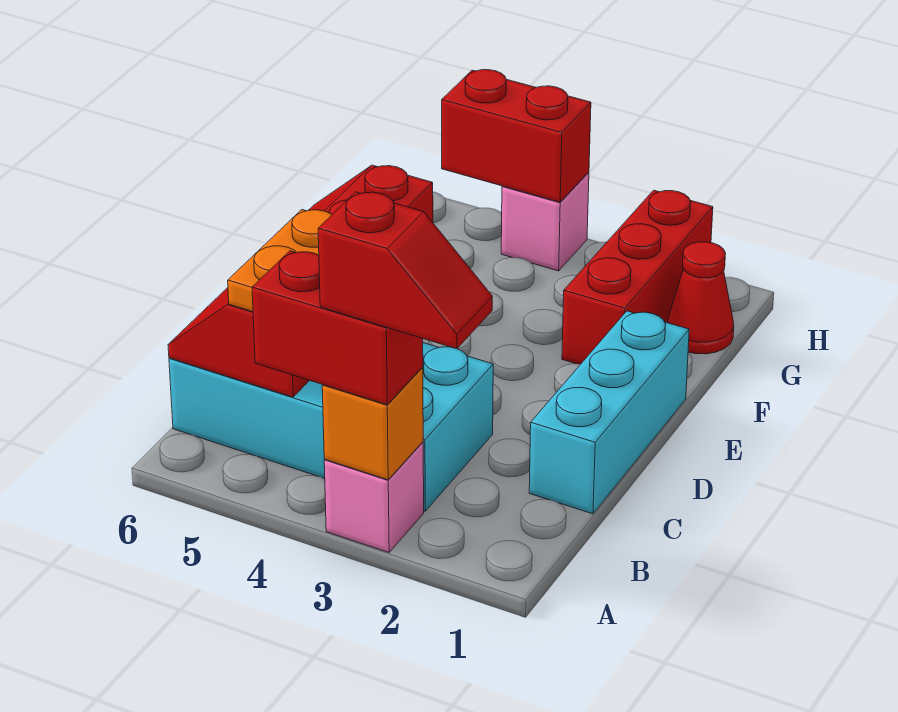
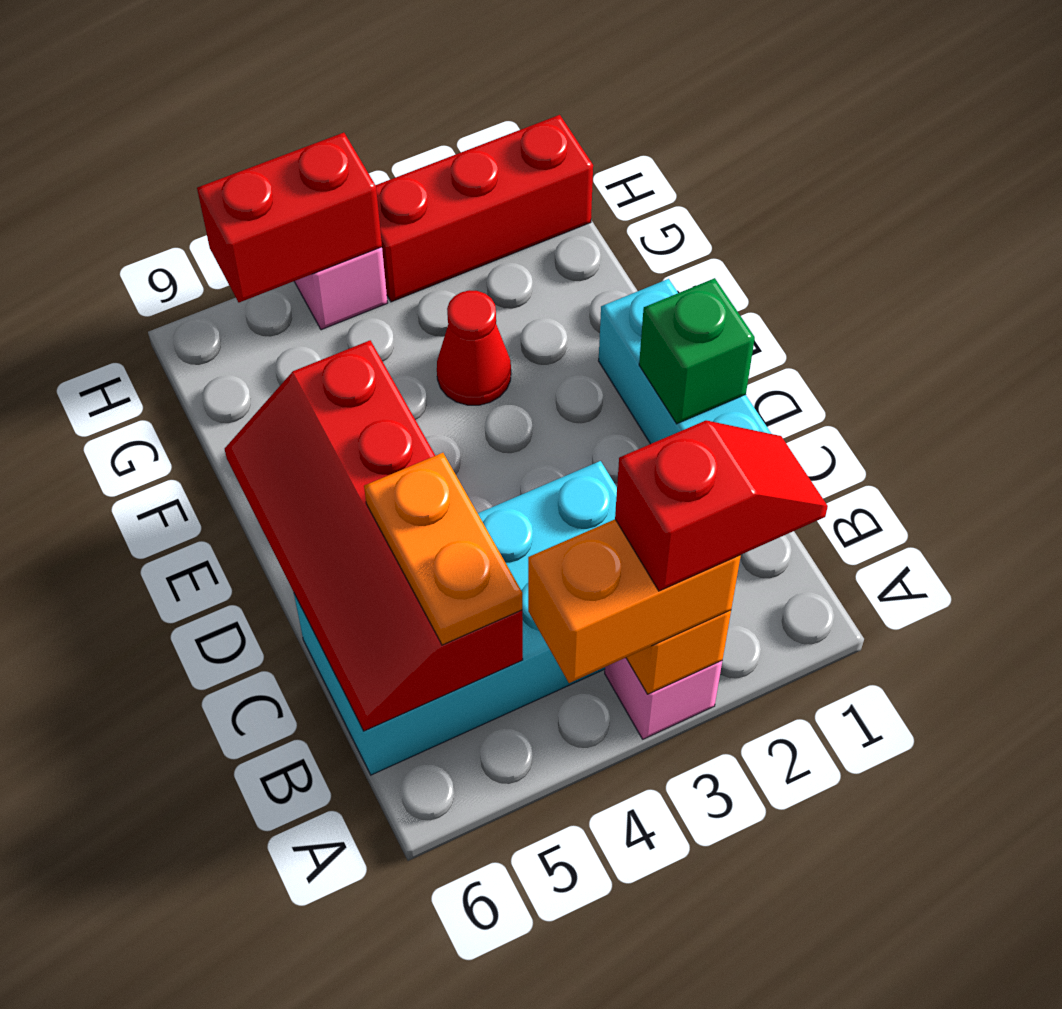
red brick A3:A4 level 3 -> orange brick A3:A4 level 3
none -> green brick D1 level 2
red brick F2:H2 level 1 -> red brick H1:H3 level 1
red cone G1 level 1 -> red cone F3 level 1

